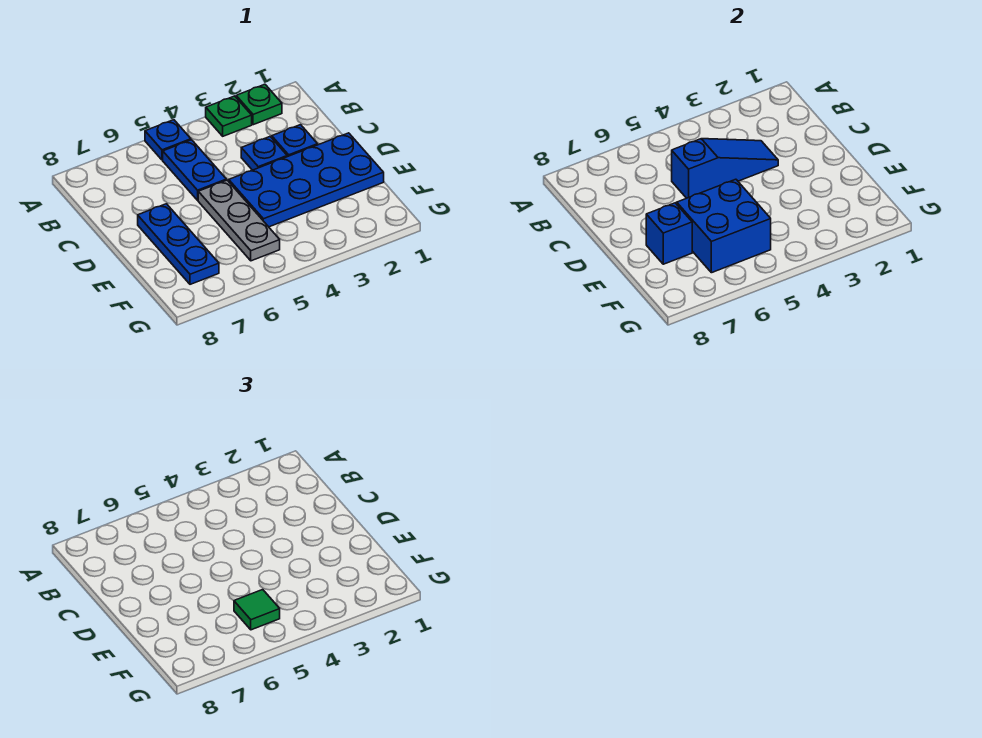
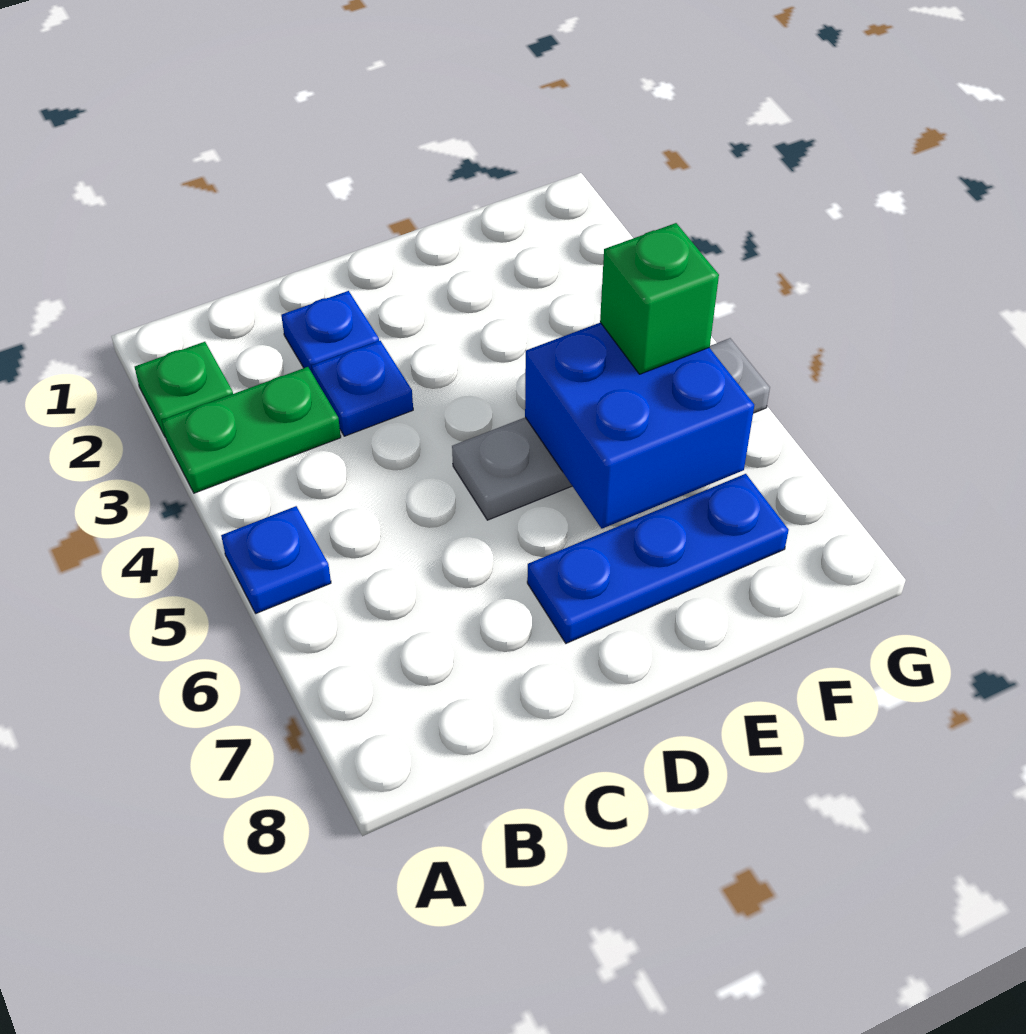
green plate A3 level 1 -> green plate A3:B3 level 1
blue plate B5:C5 level 1 -> none
blue slope C3:C5 level 2 top 5 -> none
blue plate D1:E4 level 1 -> none
grey plate D5:F5 level 1 -> grey plate D5:G5 level 1
blue brick E7 level 2 -> none
green tile F5 level 3 -> green brick F5 level 3

